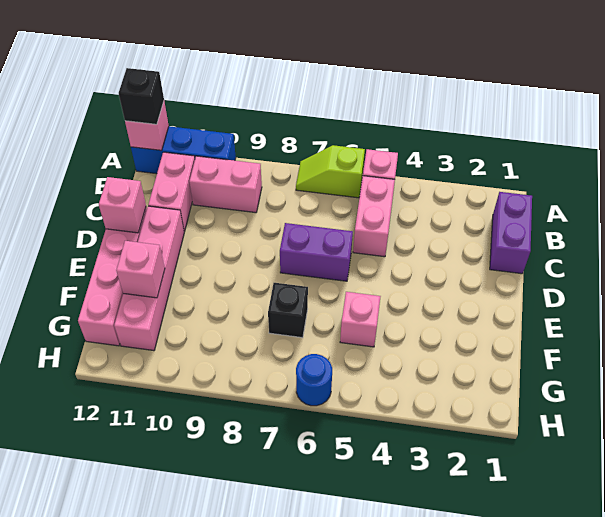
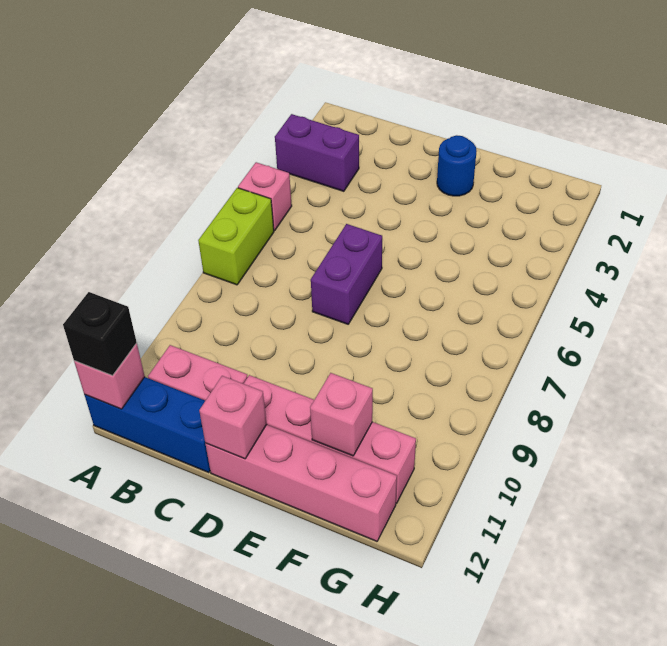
lime slope A6:A7 level 1 top 6 -> lime brick A6:A7 level 1
blue brick A10:A12 level 1 -> blue brick A12:C12 level 1
purple brick B1:C1 level 1 -> purple brick A3:B3 level 1
pink brick B5:C5 level 1 -> none
pink brick B9:B10 level 1 -> none
pink brick F5 level 1 -> none
black brick F7 level 1 -> none
blue round brick H6 level 1 -> blue round brick E2 level 1

